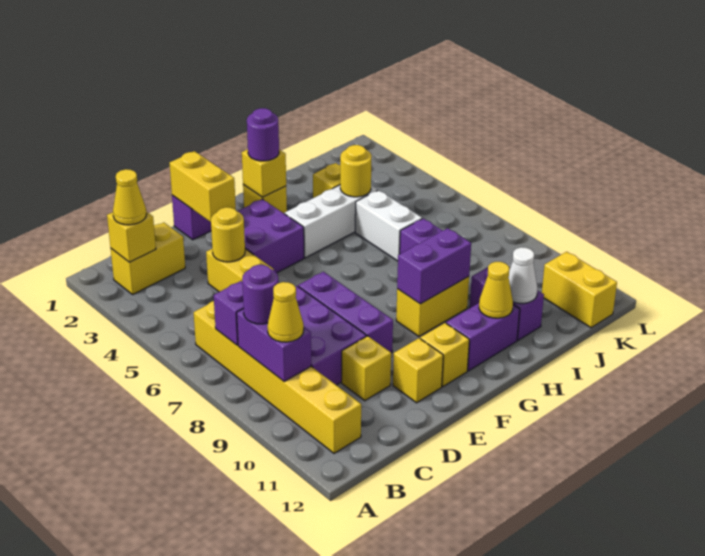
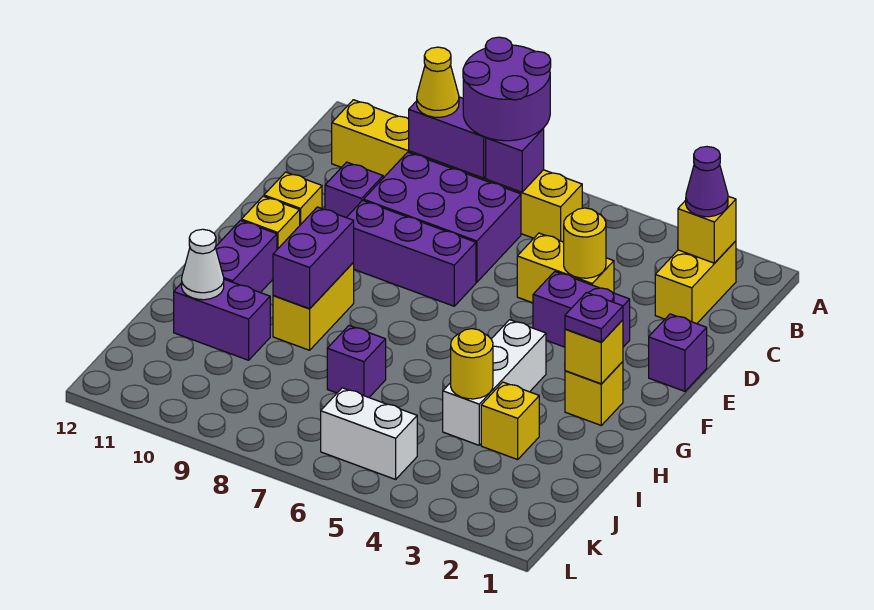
yellow cone B2 level 3 -> purple cone B2 level 3
purple round brick B8 level 3 -> purple round brick A7:B8 level 3
yellow brick D10 level 1 -> purple brick D10 level 1
yellow brick E1:E2 level 2 -> none
purple brick E3:F4 level 1 -> purple brick E3:E4 level 1
purple round brick G2 level 3 -> purple plate G2 level 3
yellow cone H11 level 2 -> none
white brick I5:I6 level 1 -> white brick K5:K6 level 1
yellow brick K11:K12 level 1 -> none

